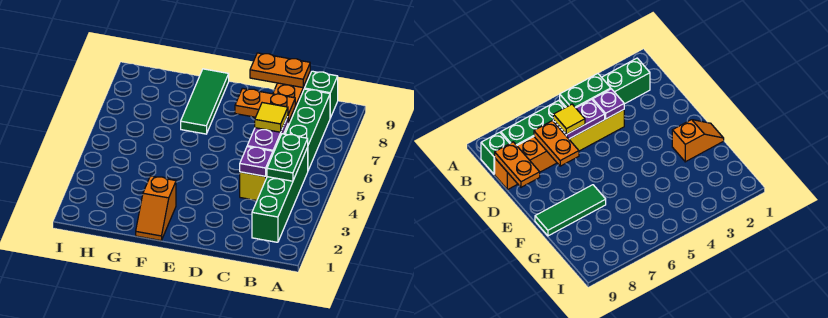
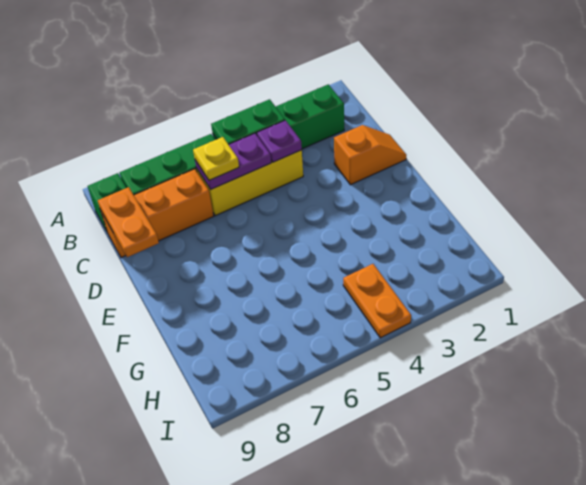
yellow tile C6 level 3 -> yellow plate C6 level 3
orange plate C7:D7 level 2 -> orange plate H4:I4 level 1
orange slope F1:F2 level 1 top 2 -> orange slope D1:D2 level 1 top 2
green tile F7:F9 level 1 -> none

